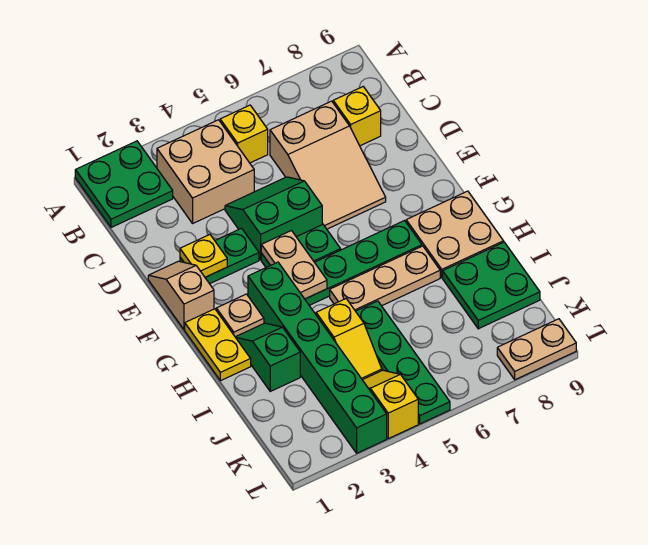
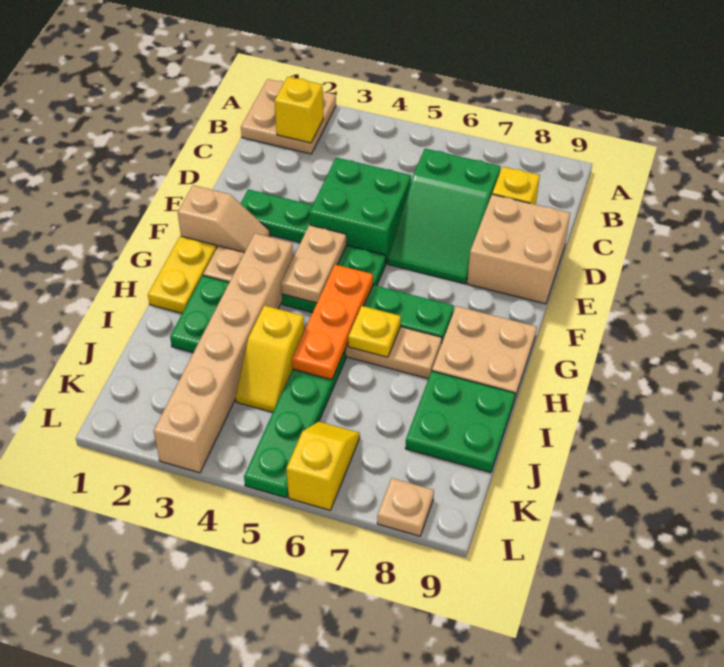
green plate A1:B2 level 1 -> tan plate A1:B2 level 1
tan brick B3:C4 level 1 -> tan brick D8:E9 level 1
yellow brick B5 level 1 -> yellow brick B2 level 2
tan slope C6:E7 level 1 top C -> green slope C6:E7 level 1 top C
green slope D4:E5 level 1 top E -> green brick D4:E5 level 1
tan slope E1:F1 level 1 top F -> tan slope F1:F2 level 1 top 1
yellow plate E2 level 2 -> yellow plate H6 level 2
green brick G3:L3 level 1 -> tan brick G3:L3 level 1
none -> orange plate G5:I5 level 2
green slope H2:I2 level 1 top I -> green plate H2:I2 level 1
yellow slope K4:L4 level 1 top L -> yellow slope K6:L6 level 1 top L
tan plate L8:L9 level 1 -> tan plate L8 level 1

